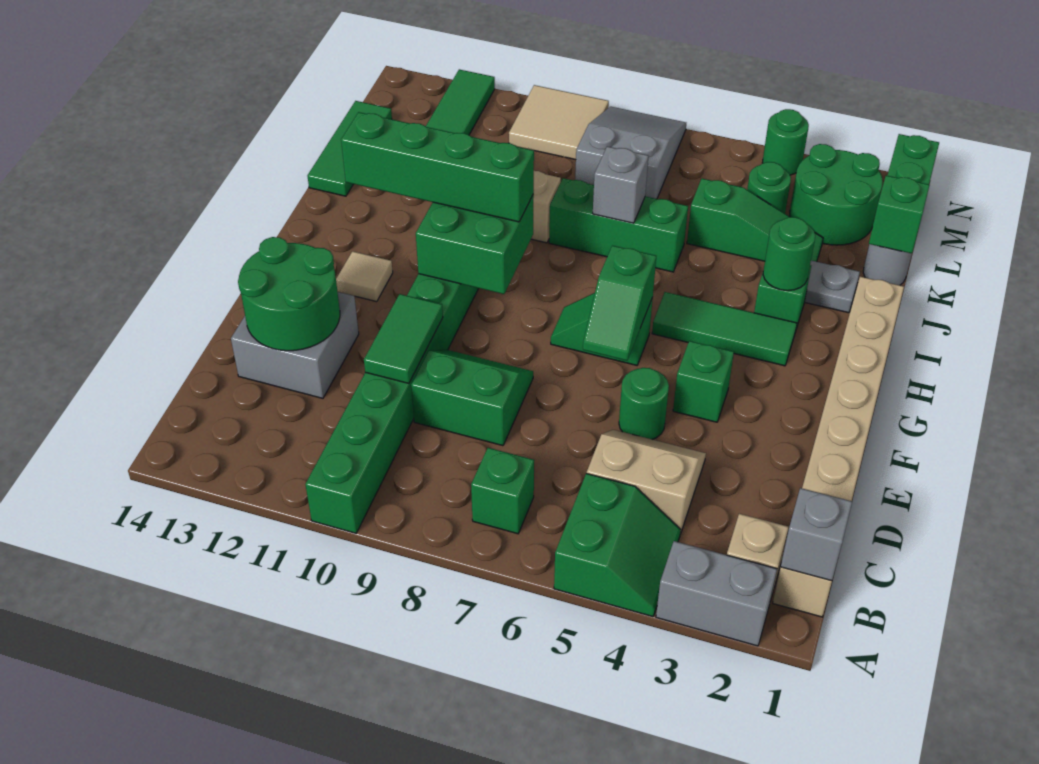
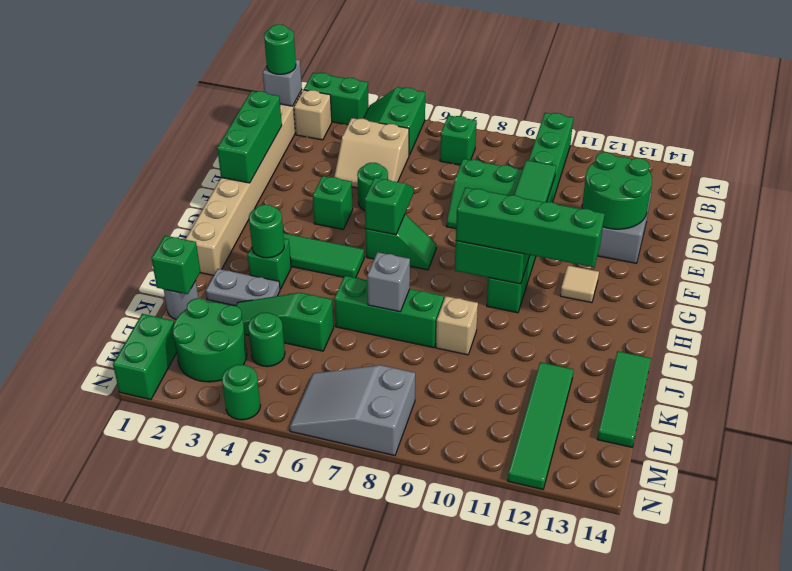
grey brick A2:A3 level 1 -> green brick A2:A3 level 1
none -> green round brick B1 level 3
none -> green brick D1:F1 level 2
grey slope L7:N8 level 1 top L -> grey slope M6:N8 level 1 top 8
tan tile M9:N10 level 1 -> none

